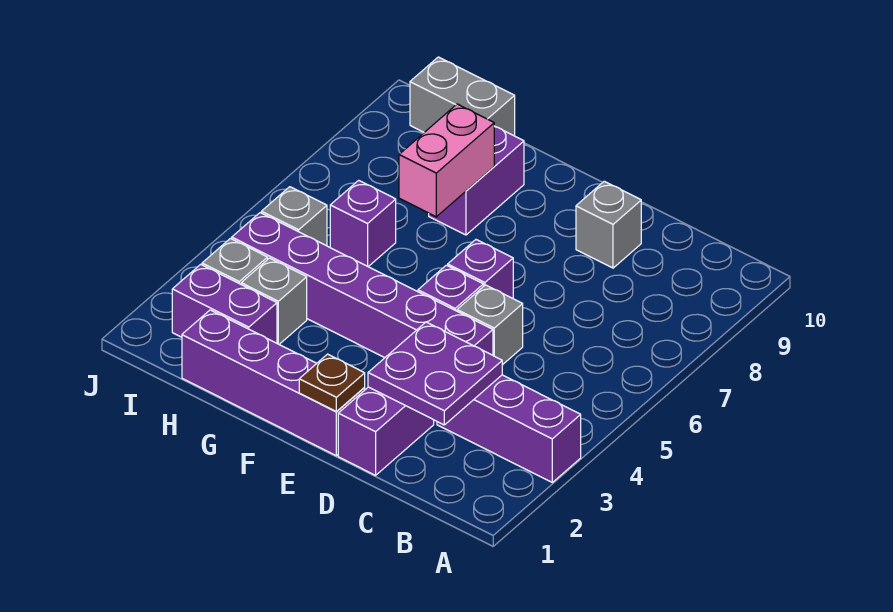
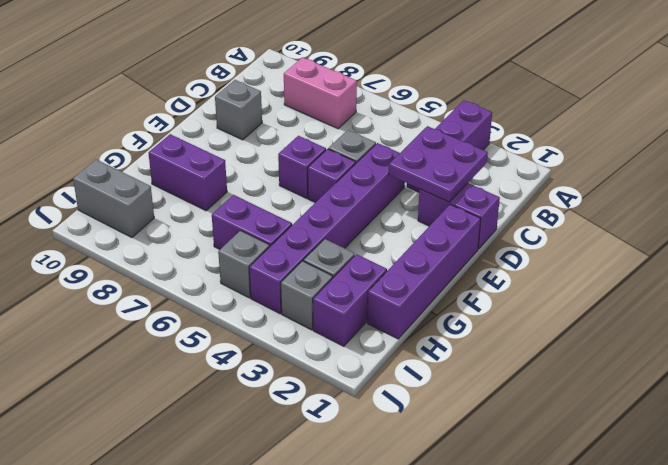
brown plate E1 level 2 -> none
pink brick G7:G8 level 2 -> pink brick B7:B8 level 1
purple brick H6 level 1 -> purple brick H5:H6 level 1
grey brick H10:I10 level 1 -> grey brick I9:I10 level 1

